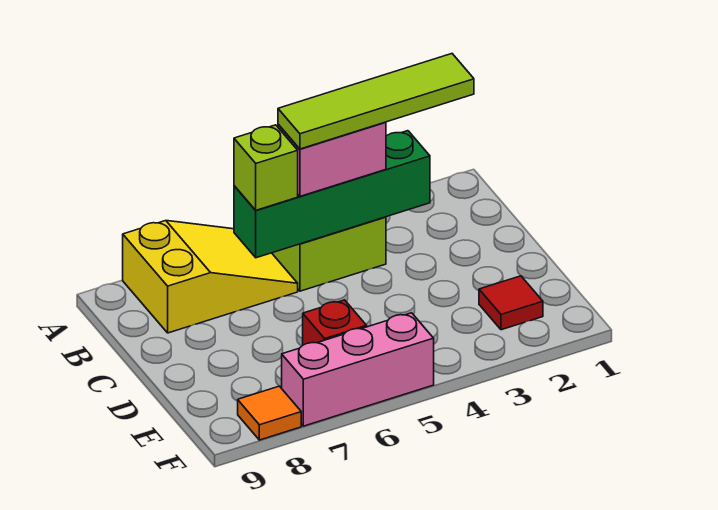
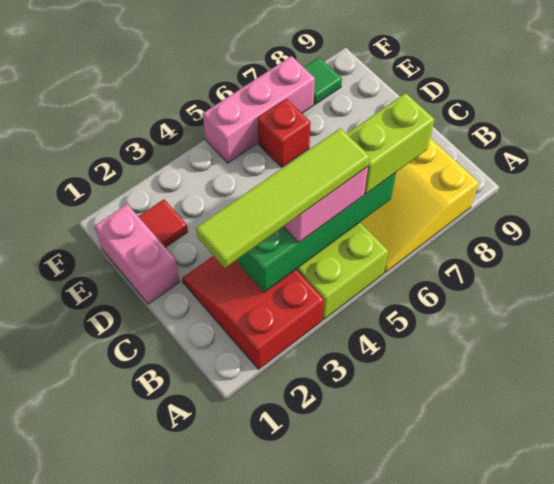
none -> red slope A2:C3 level 1 top A
lime brick B6 level 3 -> lime brick B6:B7 level 3
none -> pink brick D1:E1 level 1
orange tile F8 level 1 -> green tile F8 level 1

